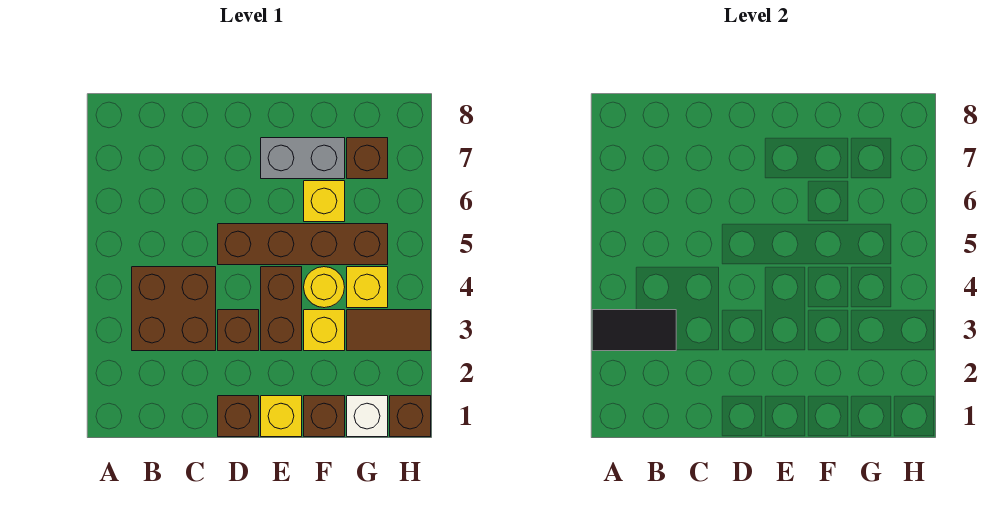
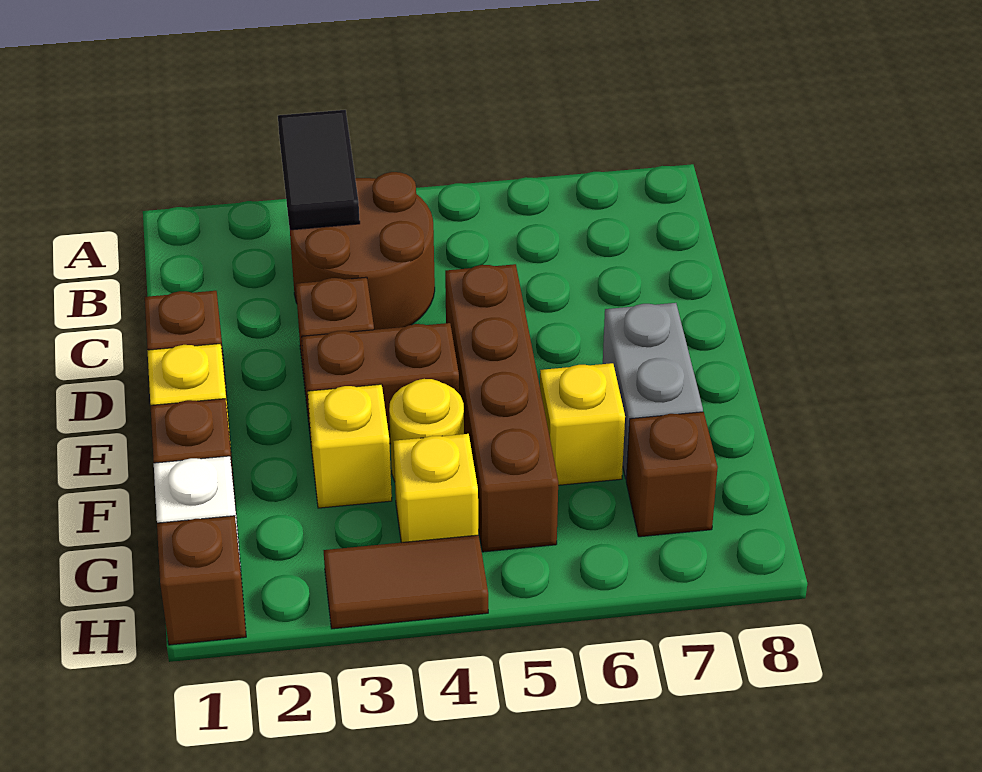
brown brick B3:C4 level 1 -> brown round brick B3:C4 level 1
brown tile G3:H3 level 1 -> brown tile H3:H4 level 1

